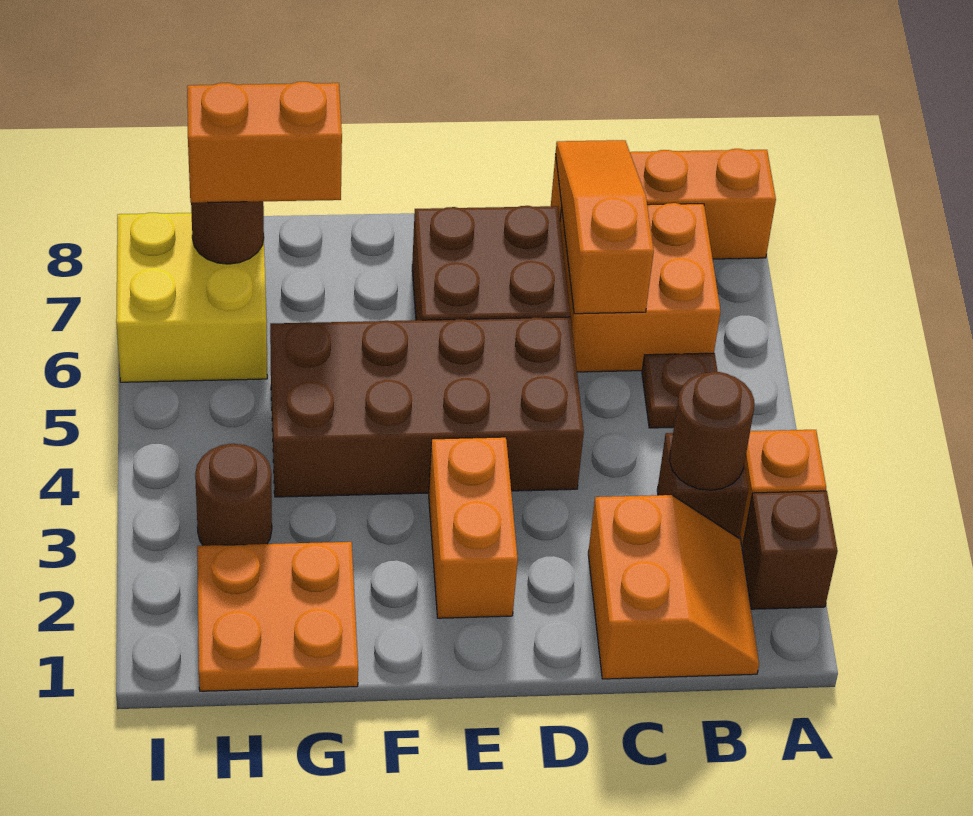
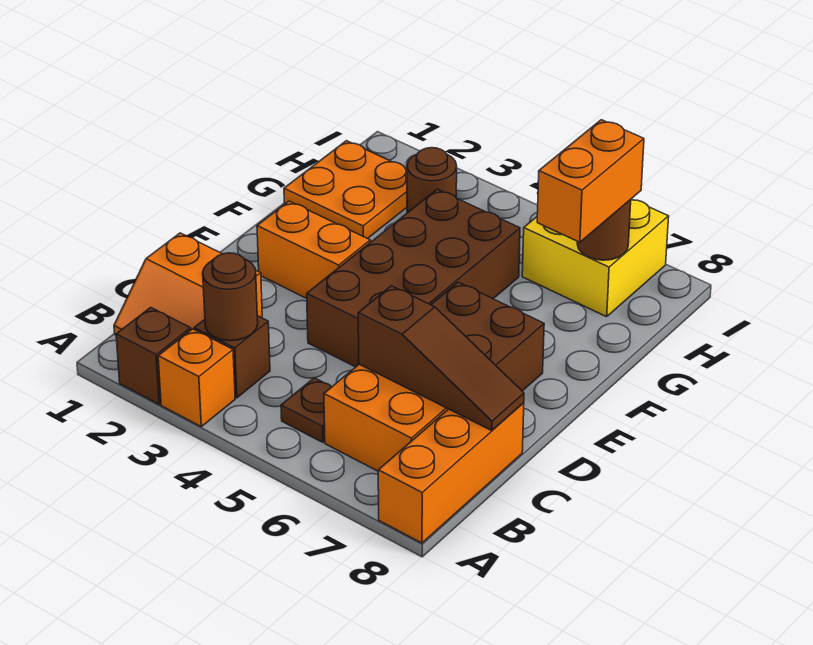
orange slope C6:C8 level 2 top 6 -> brown slope C6:C8 level 2 top 6

